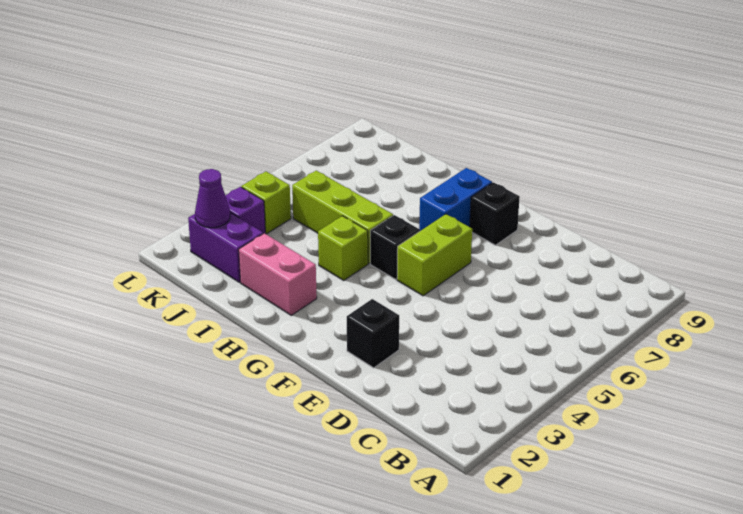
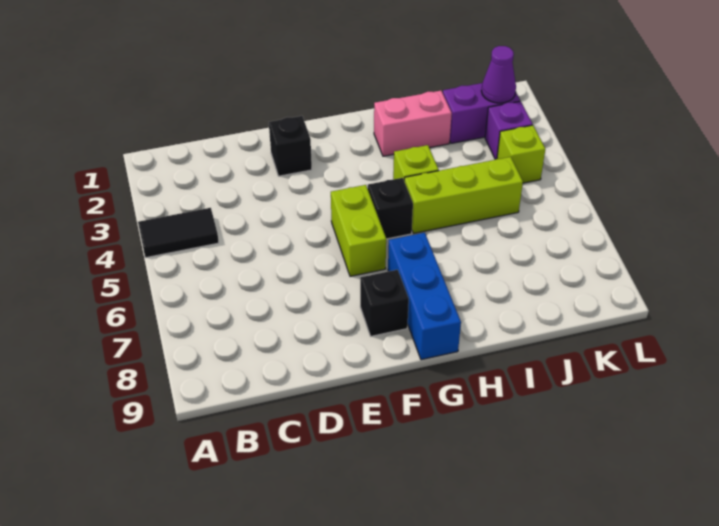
none -> black tile A4:B4 level 1
blue brick G7:G8 level 1 -> blue brick G7:G9 level 1

